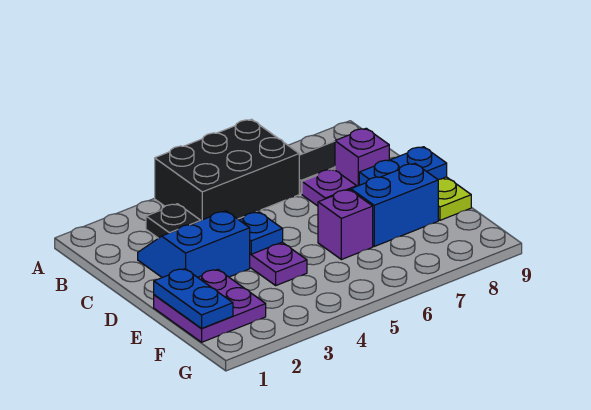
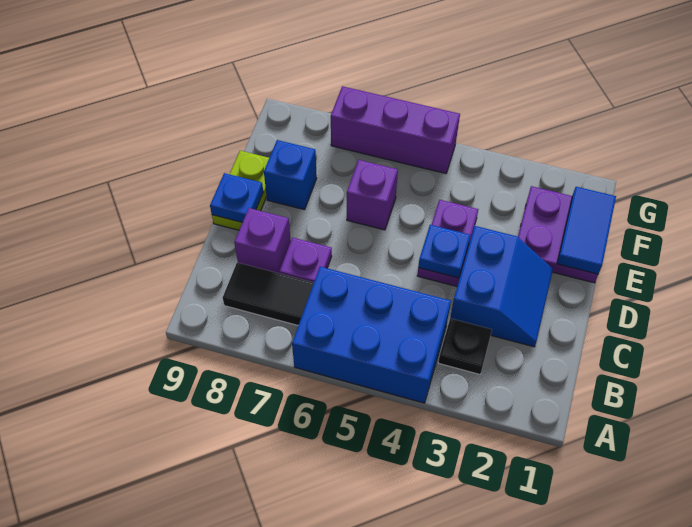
black brick A4:B6 level 1 -> blue brick A4:B6 level 1
blue slope C2:D3 level 1 top D -> blue slope C2:D3 level 1 top 3
blue plate D8:D9 level 2 -> blue plate D9 level 2
blue plate E1:F1 level 2 -> blue tile E1:F1 level 2
blue brick E7:E8 level 1 -> blue brick E8 level 1
none -> purple brick G5:G7 level 1

